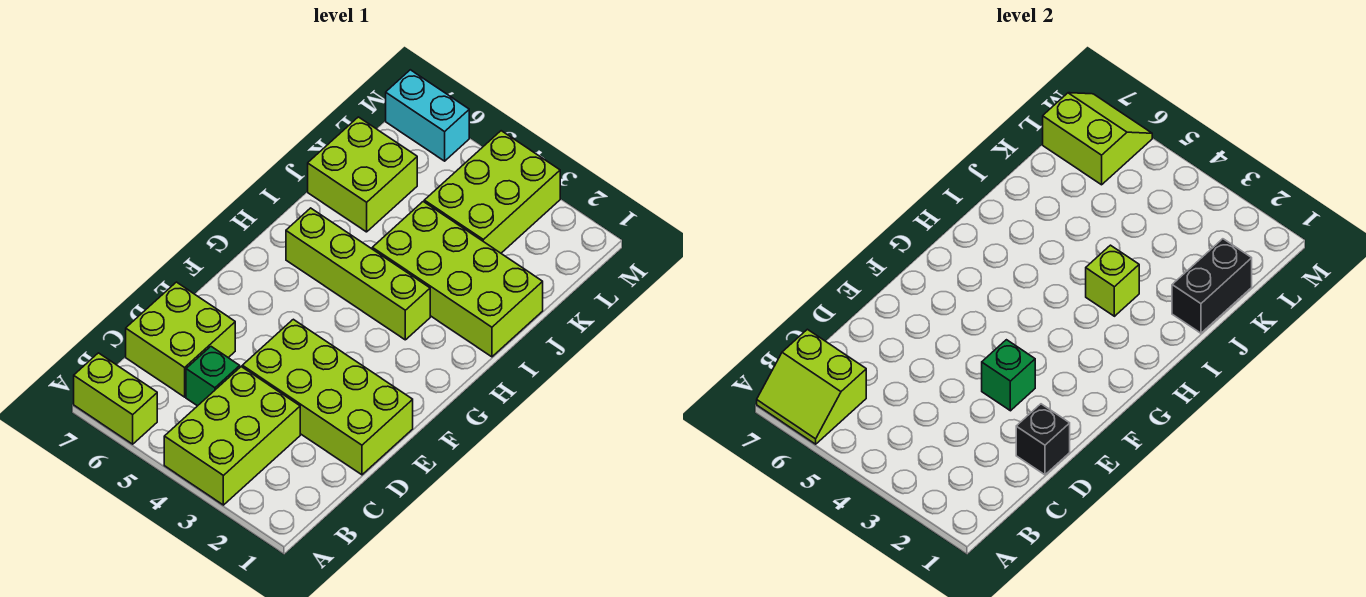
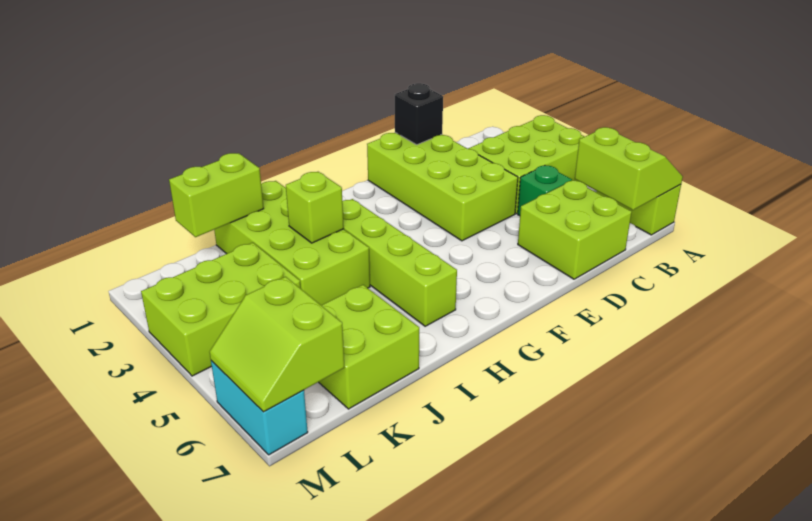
green brick E3 level 2 -> none
black brick J1:K1 level 2 -> lime brick J1:K1 level 2

